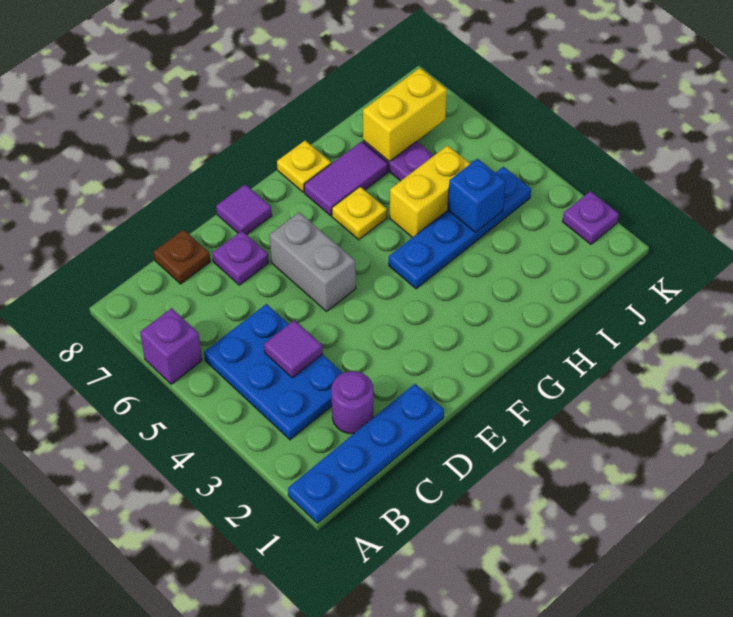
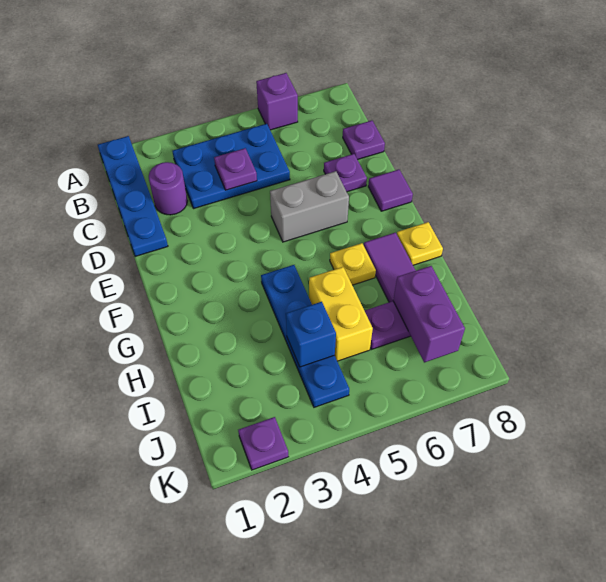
purple tile C4 level 2 -> purple plate C4 level 2
brown plate C8 level 1 -> purple plate C8 level 1
yellow brick I7:J7 level 2 -> purple brick I7:J7 level 2

